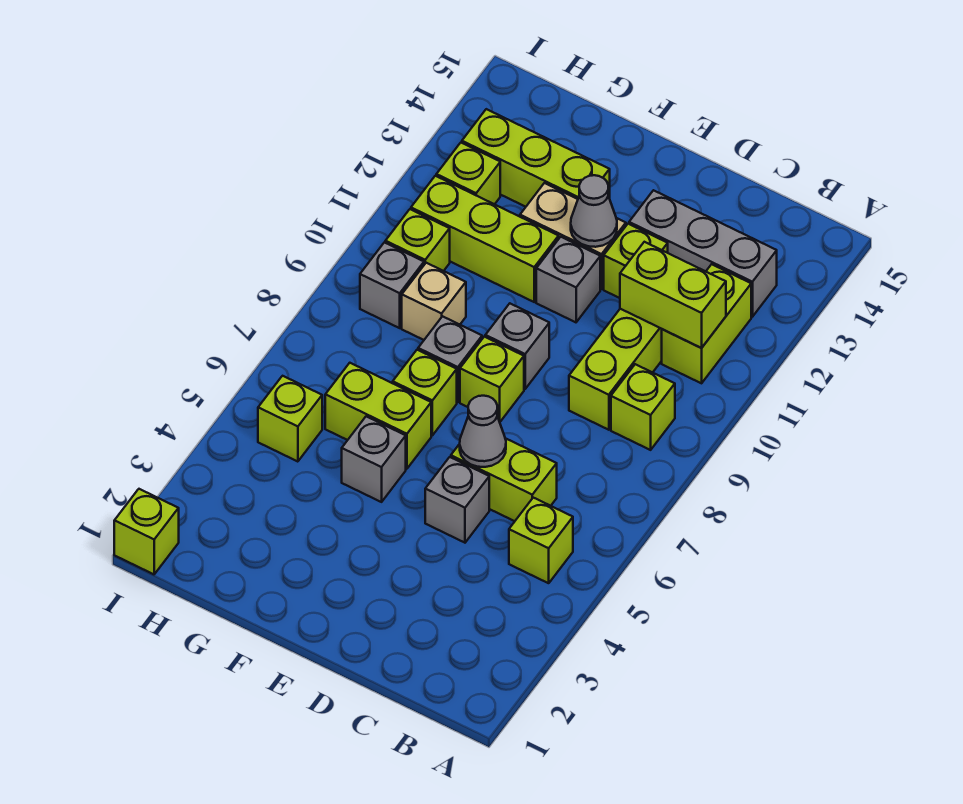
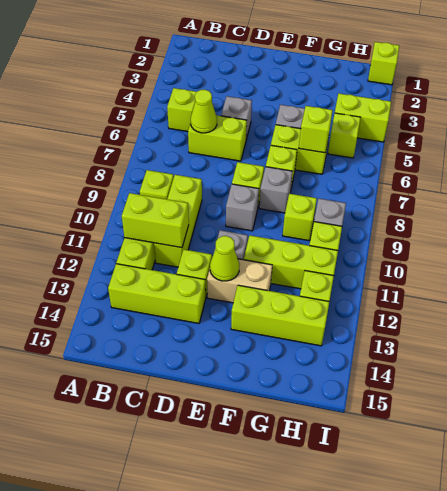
grey brick B13:D13 level 1 -> lime brick B13:D13 level 1
none -> lime cone C6 level 2
grey cone D6 level 2 -> none
grey cone E12 level 2 -> lime cone E12 level 2
none -> lime brick G6 level 2
tan brick G9 level 1 -> lime brick G9 level 1
none -> lime brick H4:I4 level 1

